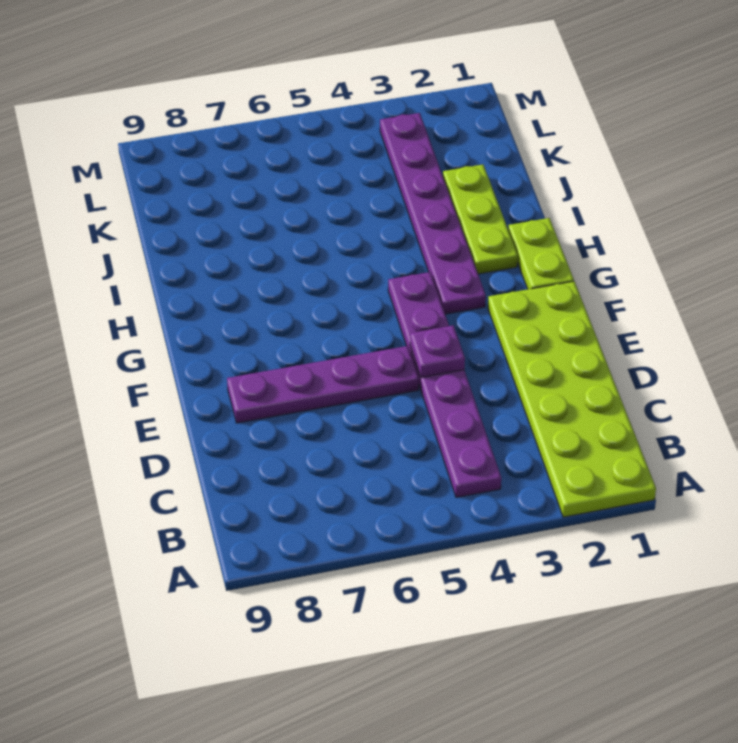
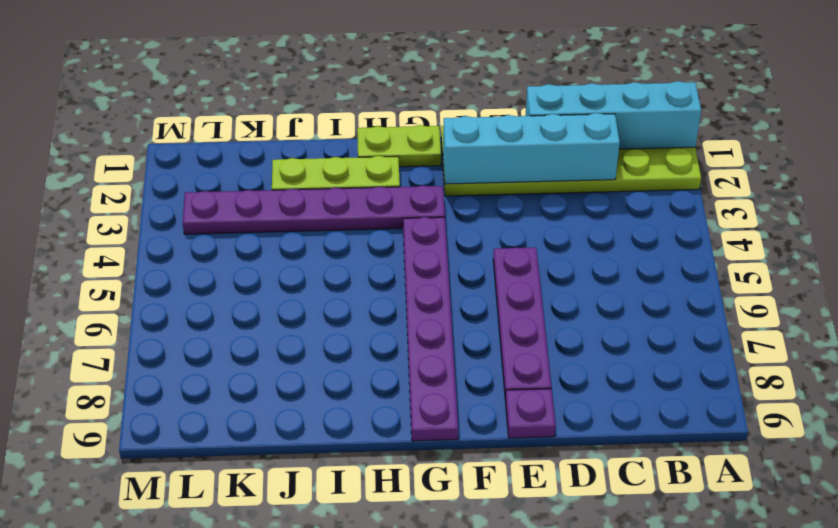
none -> cyan brick A1:D1 level 2
purple plate B4:G4 level 1 -> purple plate G4:G9 level 1
none -> cyan brick C2:F2 level 2
purple plate E4 level 2 -> purple plate E9 level 1

